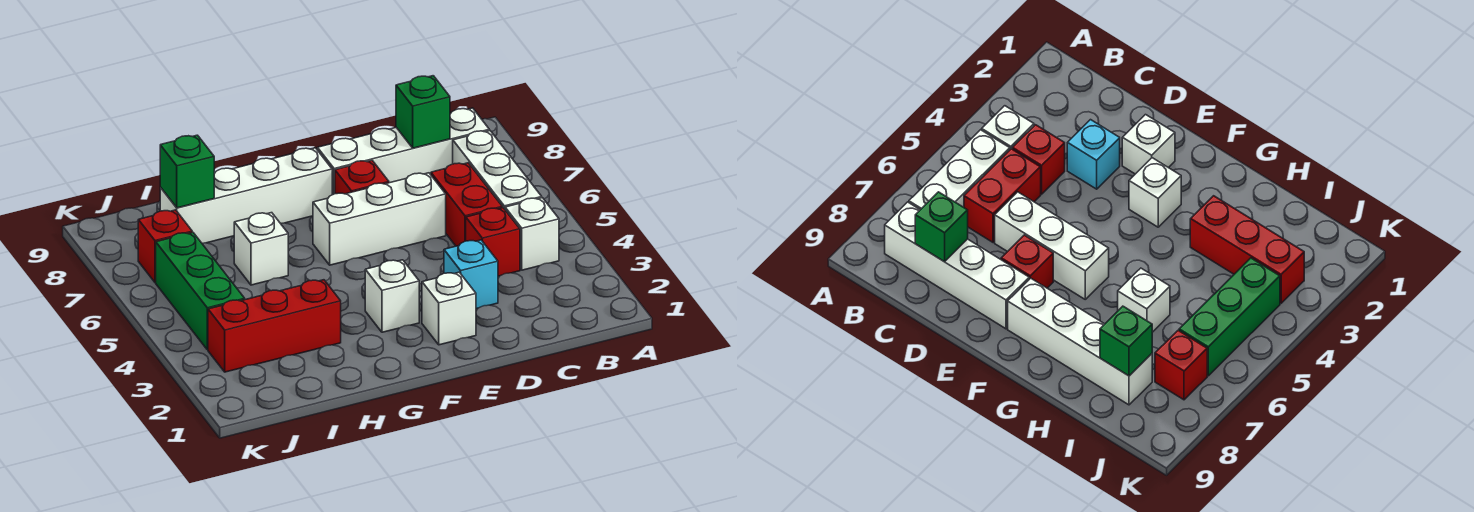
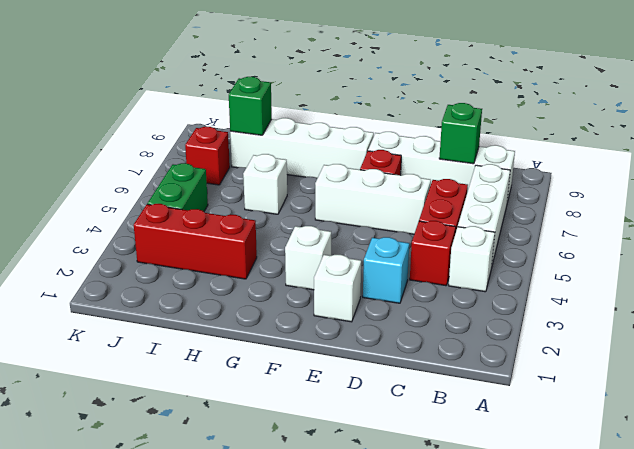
green brick J4:J6 level 1 -> green brick J4:J5 level 1

